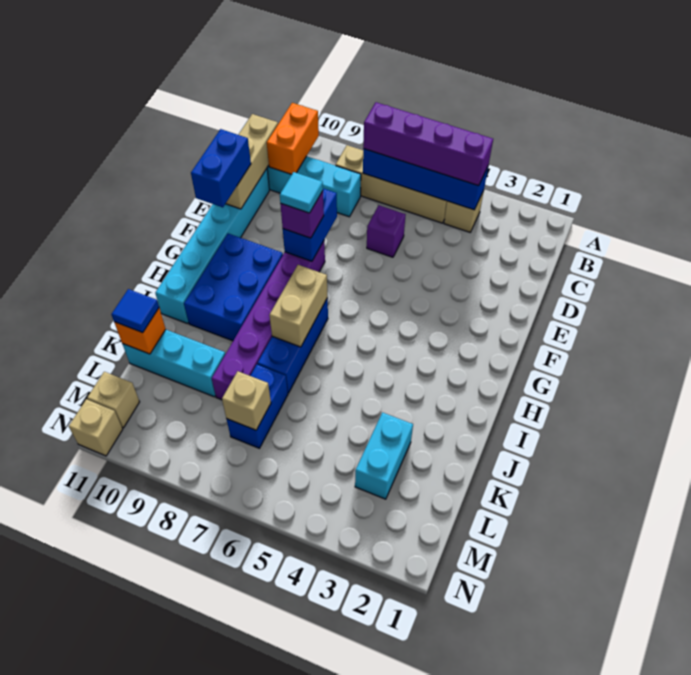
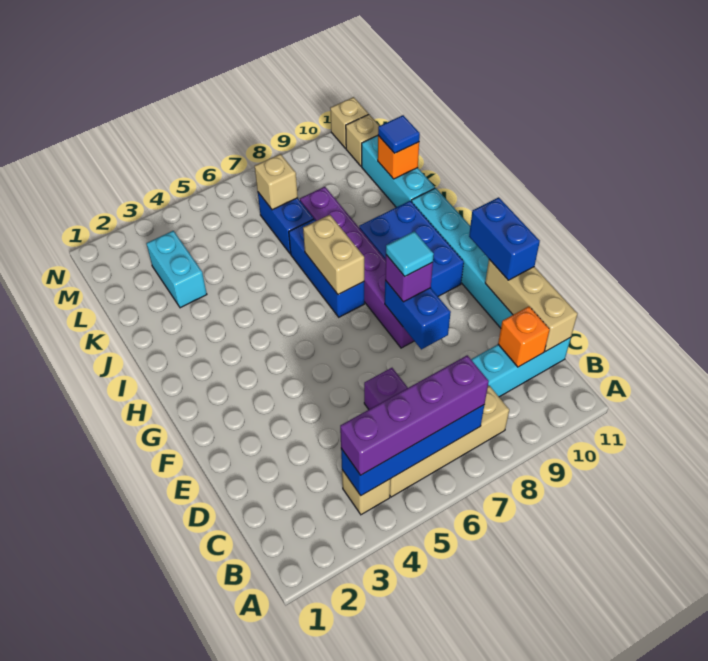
orange brick B10:C10 level 2 -> orange brick C10 level 2
cyan brick K9:K11 level 1 -> cyan brick J11:L11 level 1

